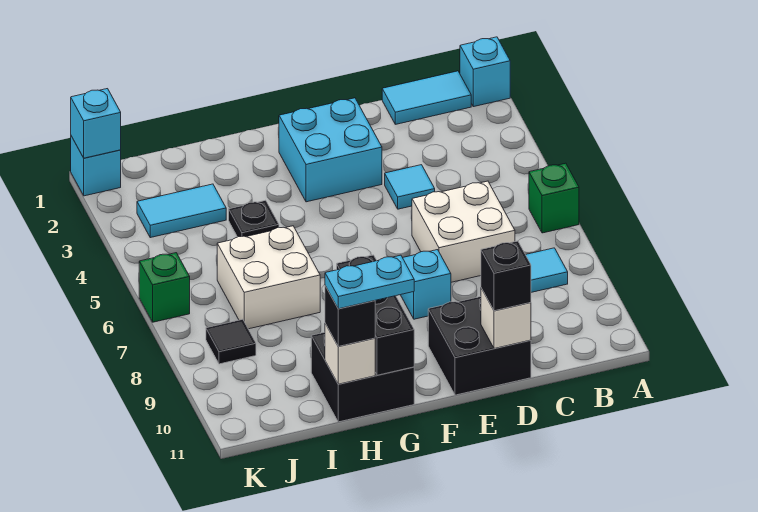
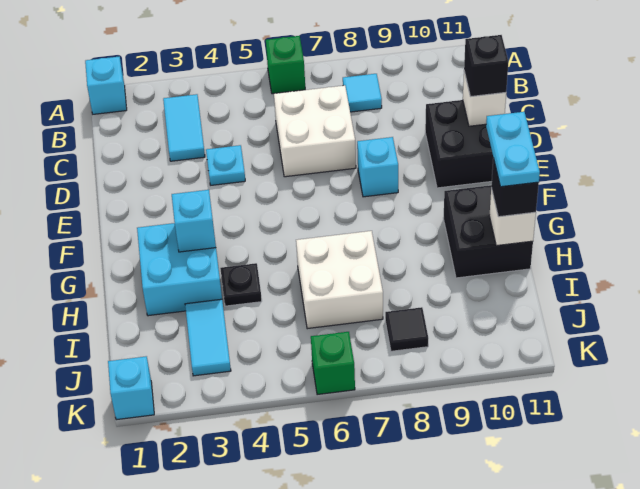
cyan tile B1:C1 level 1 -> cyan tile B3:C3 level 1
cyan tile D4 level 1 -> cyan plate D4 level 1
cyan brick E2:F3 level 1 -> cyan brick G2:H3 level 1
black brick G9:G11 level 2 -> none
cyan brick K1 level 2 -> cyan brick G3 level 2

